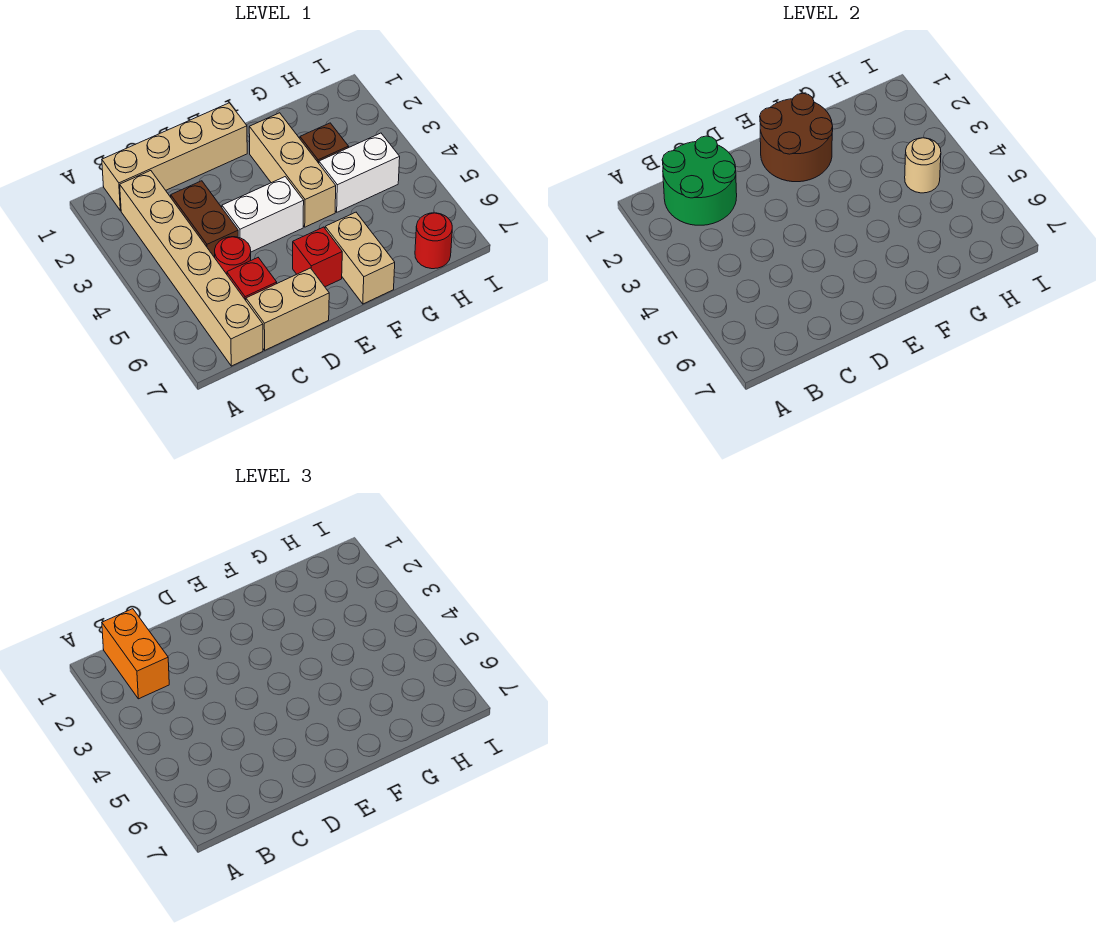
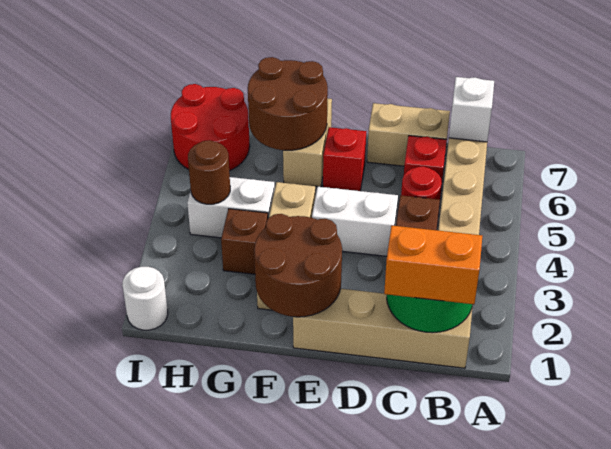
orange brick B1:B2 level 3 -> orange brick B1:C1 level 3
none -> white brick B7 level 2
none -> brown round brick F6:G7 level 2
tan round brick H4 level 2 -> brown round brick H4 level 2
red round brick H7 level 1 -> red round brick H6:I7 level 1
none -> white round brick I1 level 1

